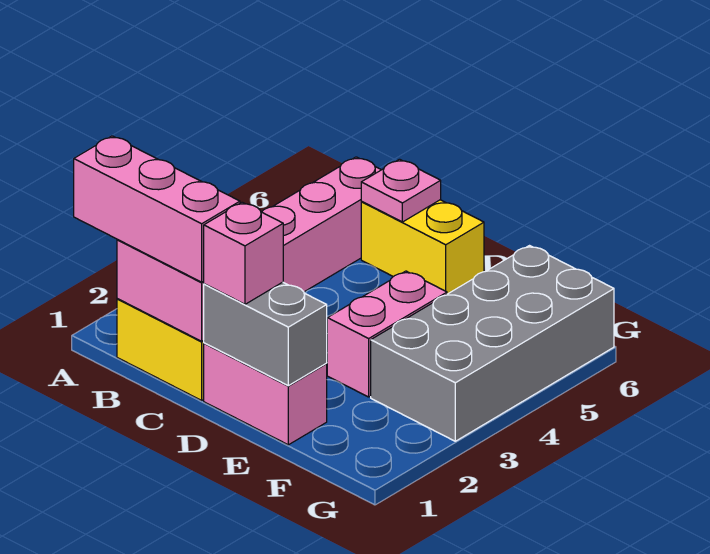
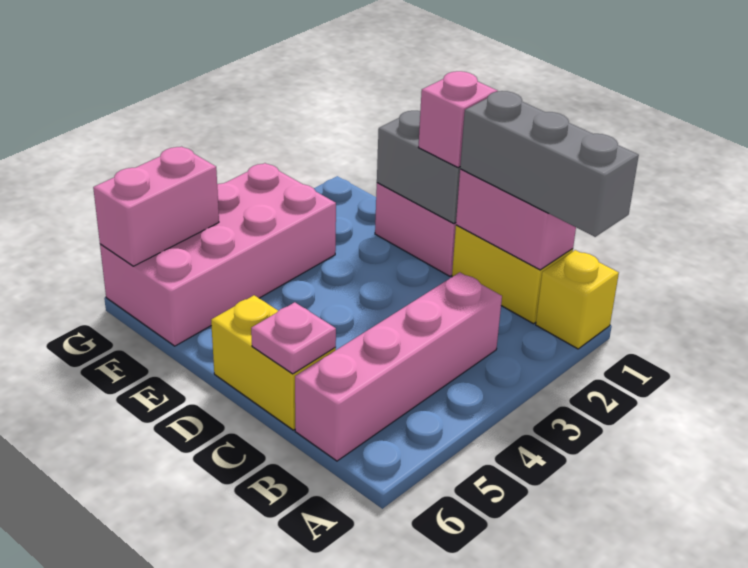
none -> yellow brick A1 level 1
pink brick A1:C1 level 3 -> grey brick A1:C1 level 3
pink brick E3:E4 level 1 -> pink brick G5:G6 level 2
grey brick F3:G6 level 1 -> pink brick F3:G6 level 1

